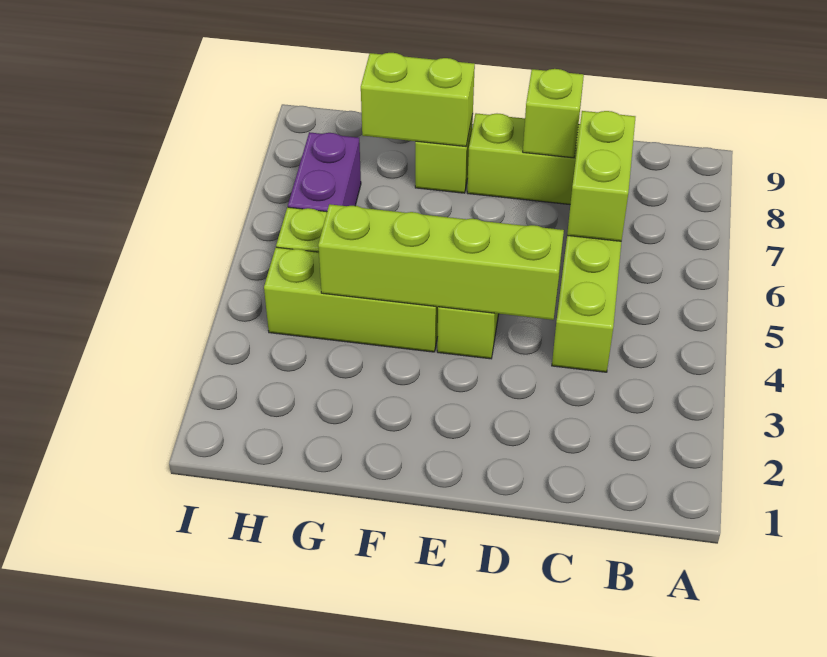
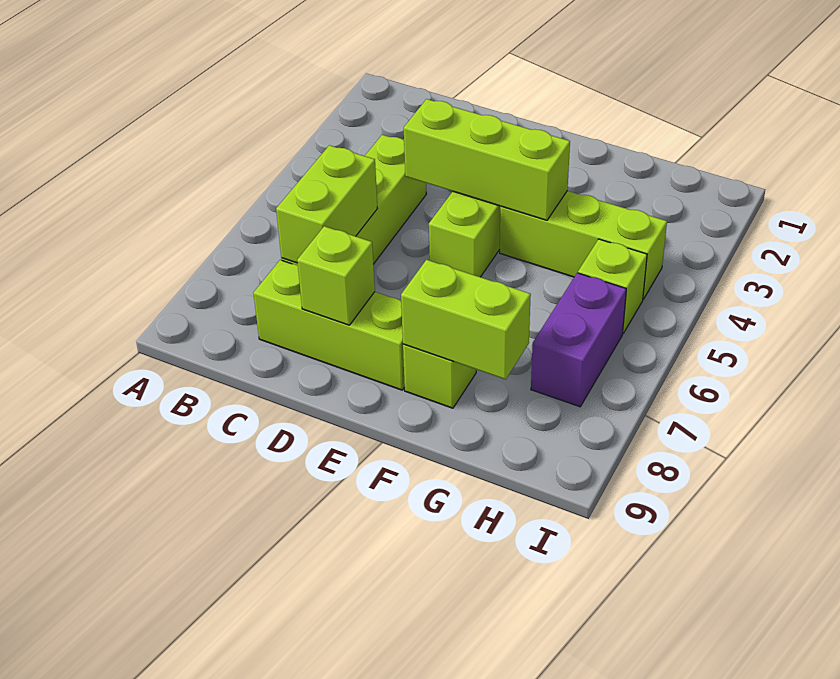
lime brick D4:G4 level 2 -> lime brick D4:F4 level 2

